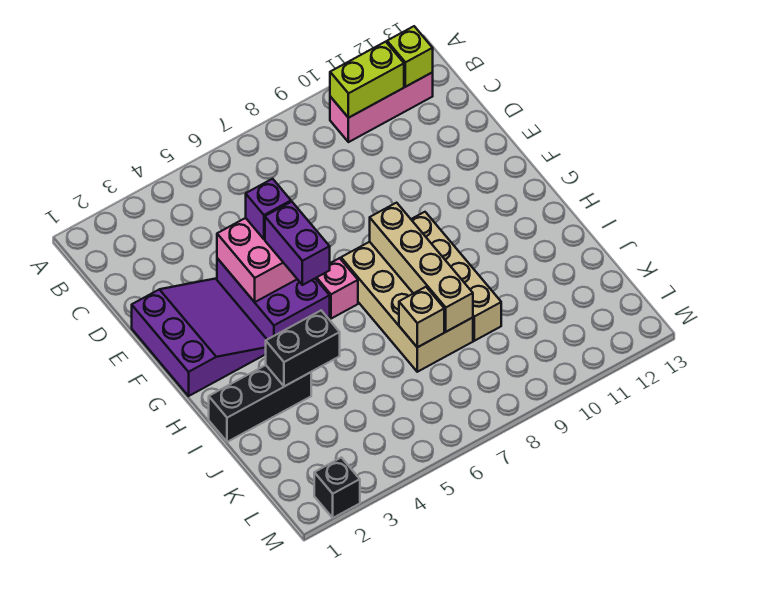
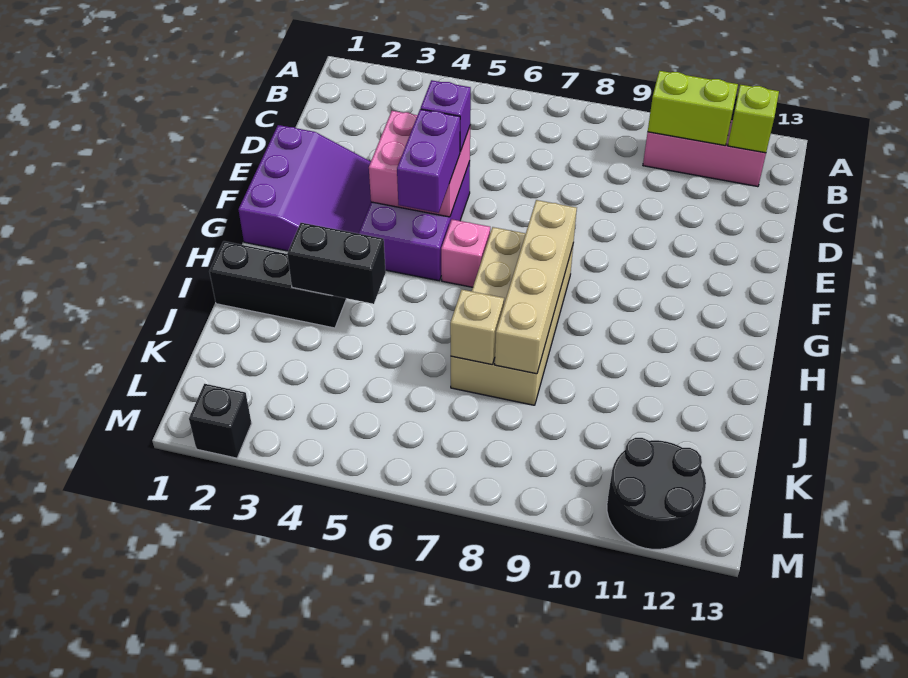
tan brick G9:J9 level 1 -> none
none -> black round brick L11:M12 level 1

